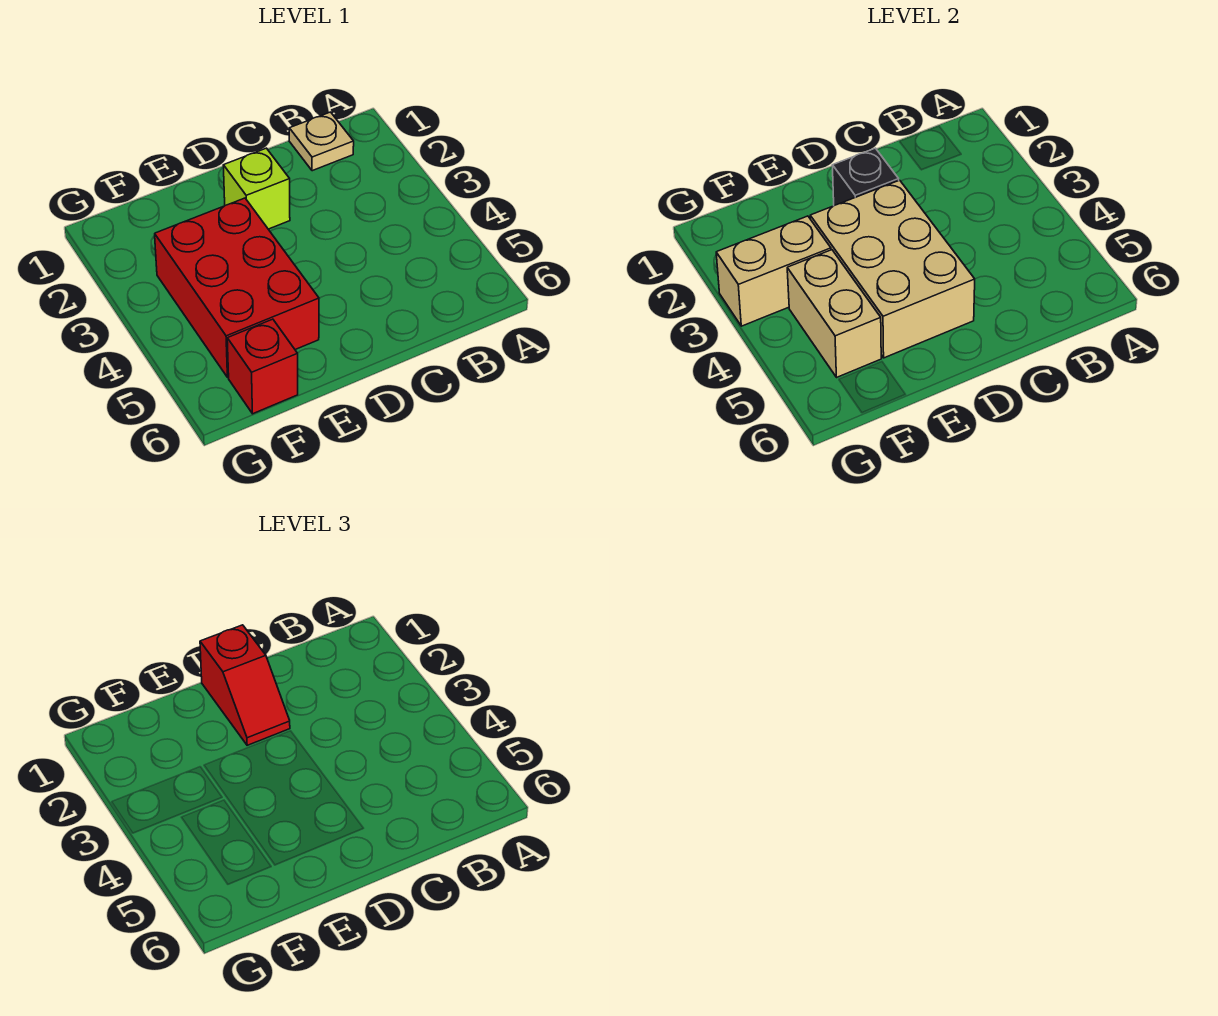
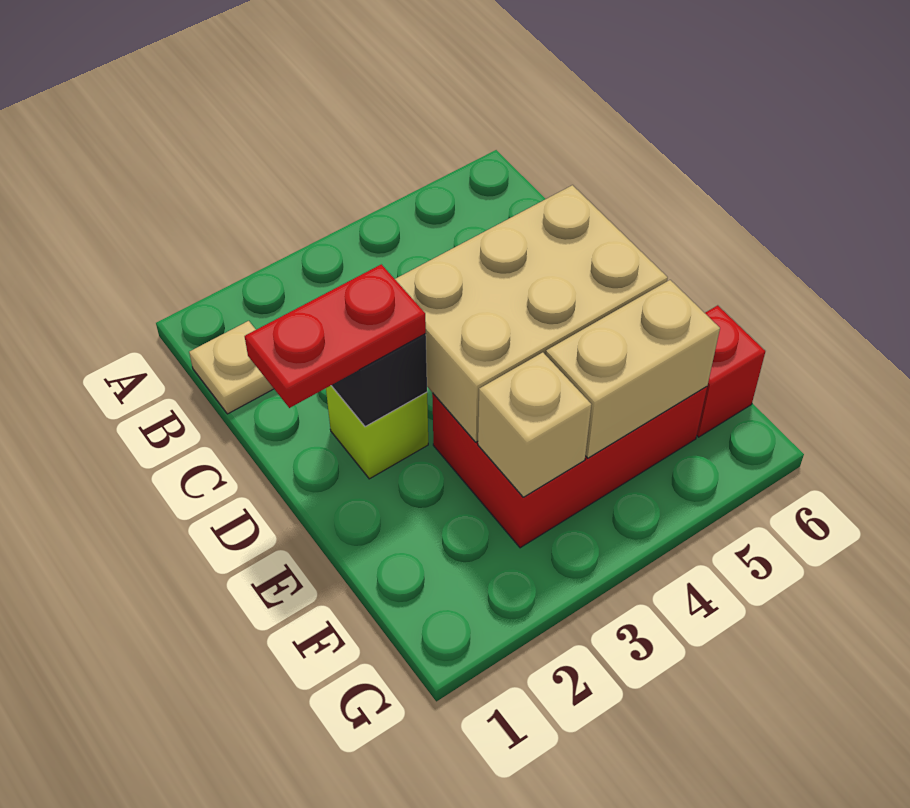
red slope D1:D2 level 3 top 1 -> red plate D1:D2 level 3
tan brick F3:G3 level 2 -> tan brick F3 level 2

